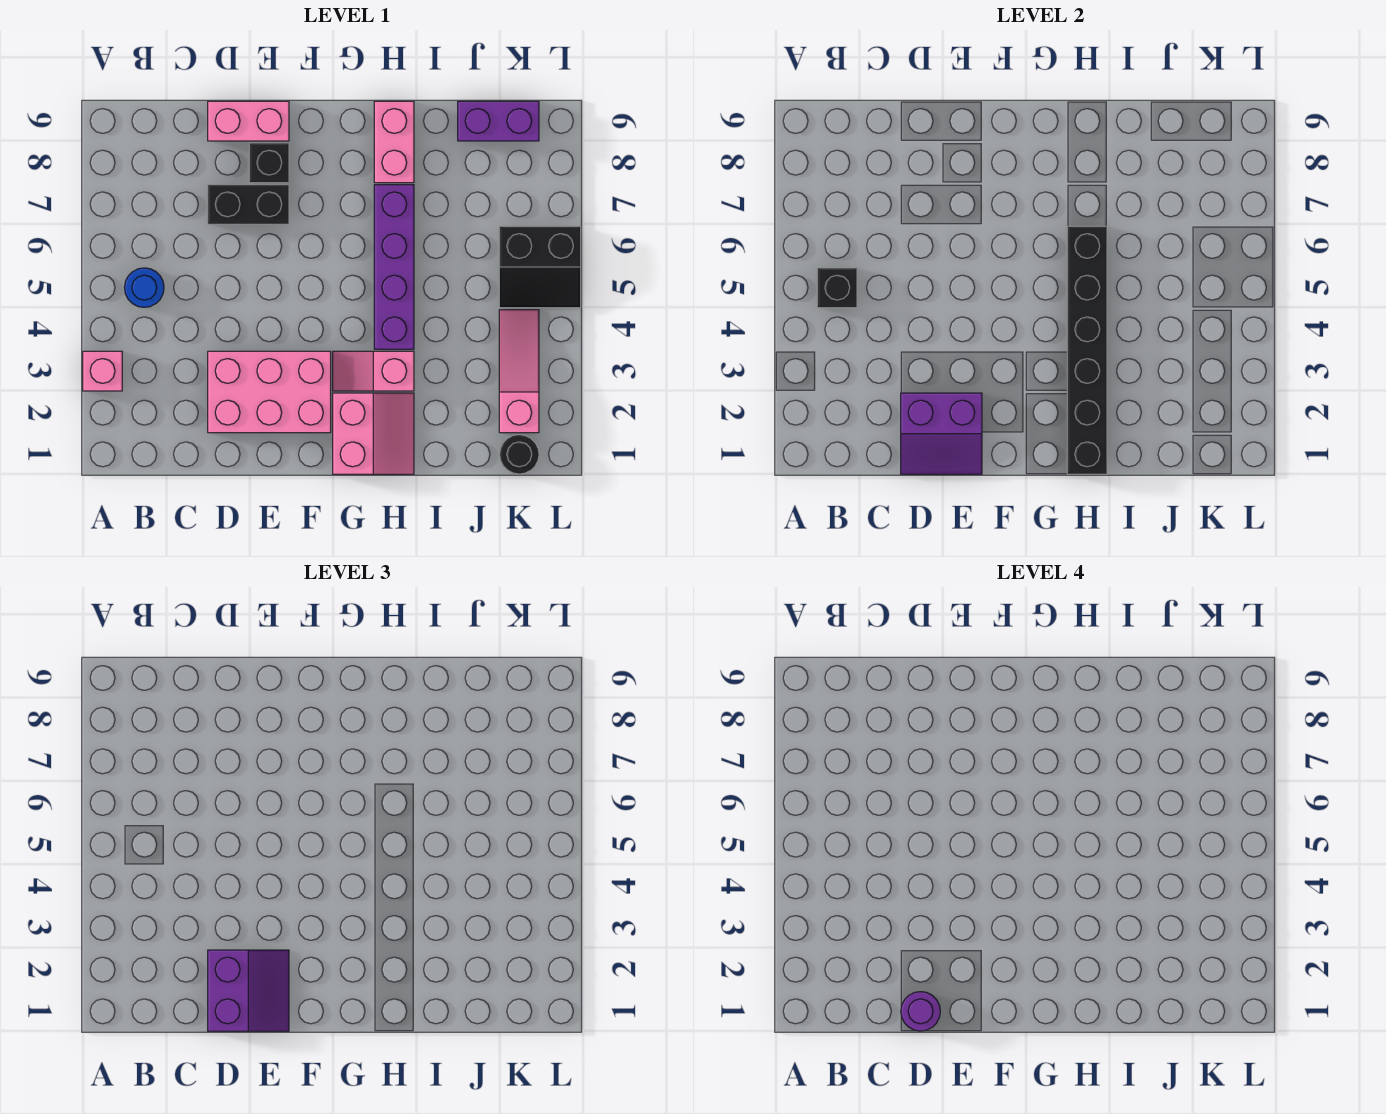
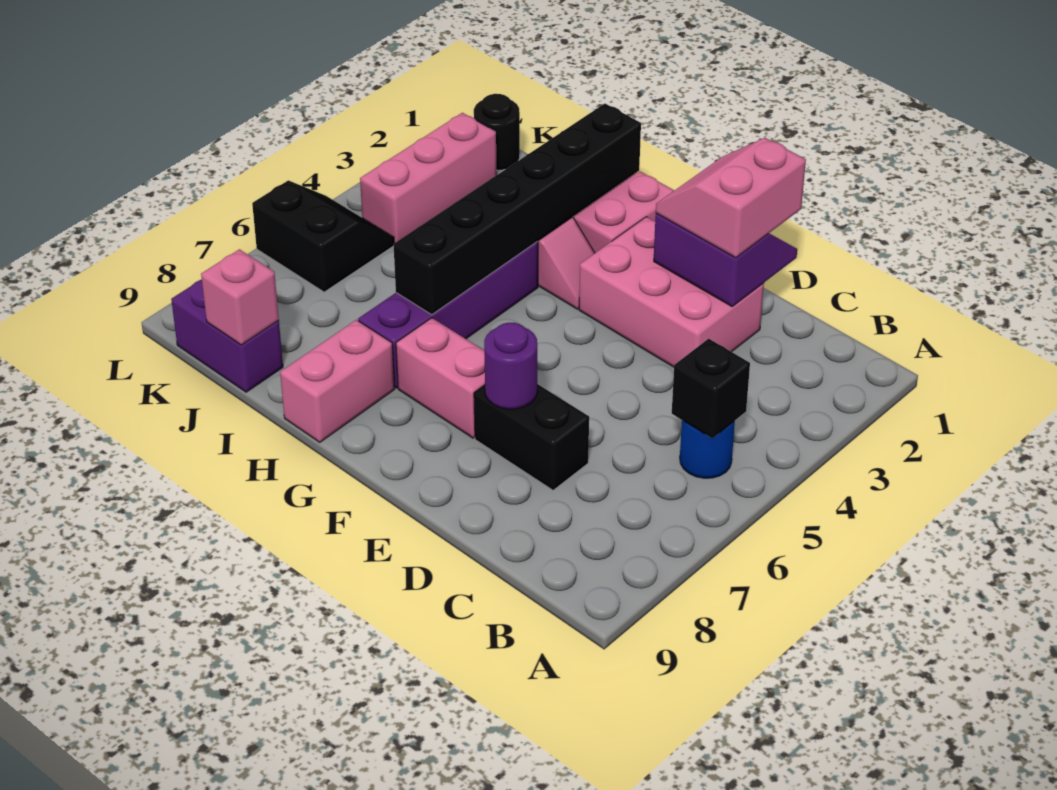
pink brick A3 level 1 -> pink brick J9 level 2
purple slope D1:E2 level 3 top D -> pink slope D1:E2 level 3 top D
purple round brick D1 level 4 -> purple round brick E7 level 2
pink brick D9:E9 level 1 -> pink brick F7:G7 level 1
black brick E8 level 1 -> none
pink slope K2:K4 level 1 top 2 -> pink brick K2:K4 level 1

